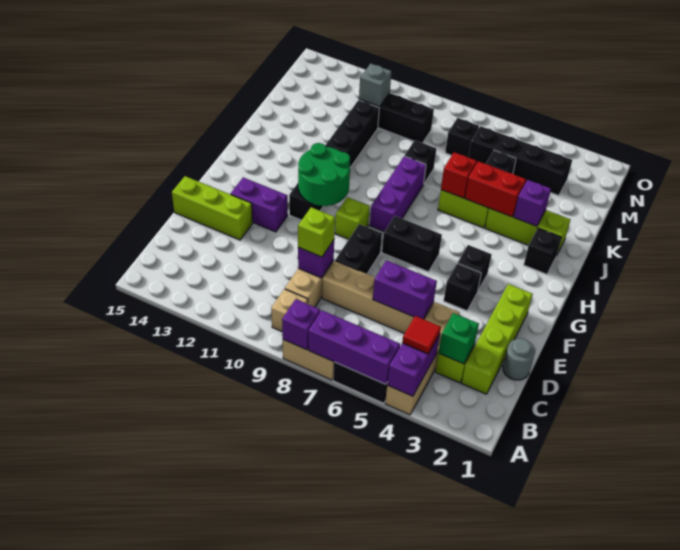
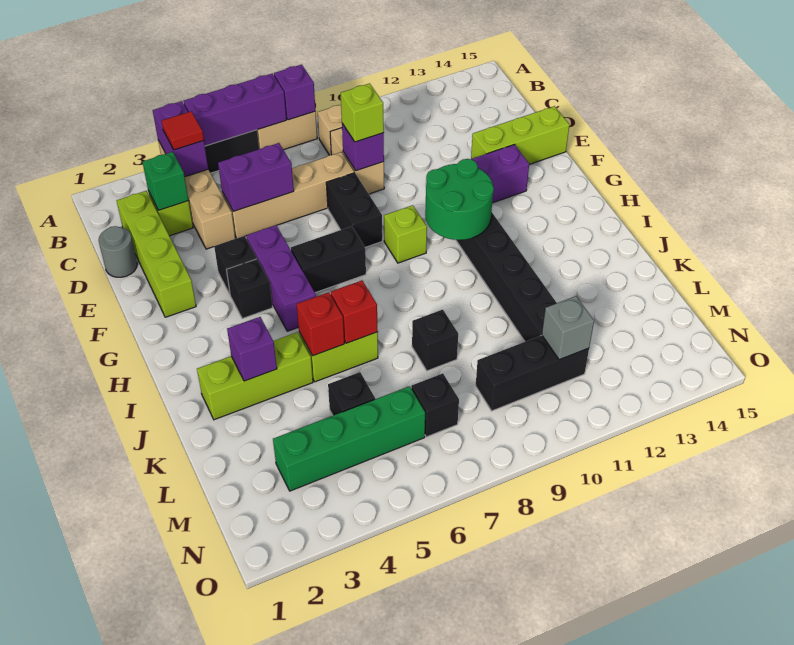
purple brick H8:J8 level 1 -> purple brick F5:H5 level 1
black brick I2 level 1 -> none
red brick J4:J5 level 2 -> red brick J5 level 2
black brick M3:M6 level 1 -> green brick M3:M6 level 1

